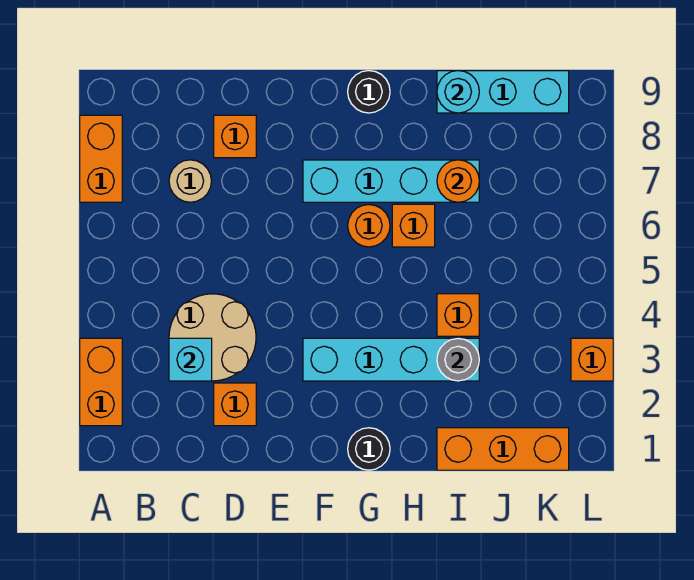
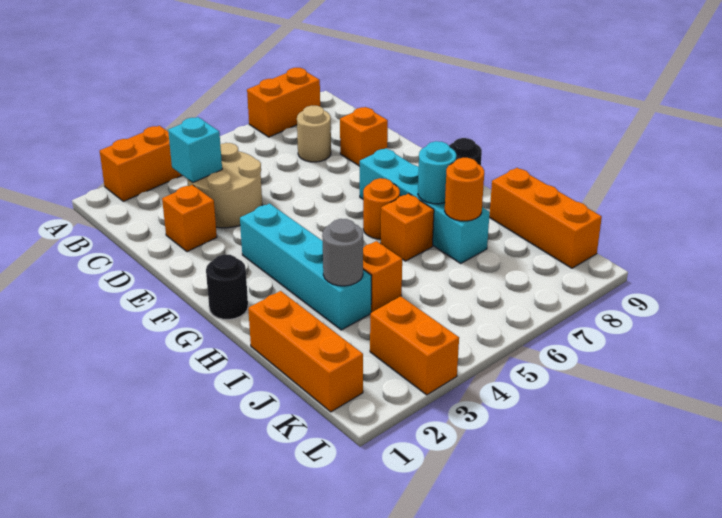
cyan brick I9:K9 level 1 -> orange brick I9:K9 level 1
cyan round brick I9 level 2 -> cyan round brick H7 level 2
orange brick L3 level 1 -> orange brick K3:L3 level 1

